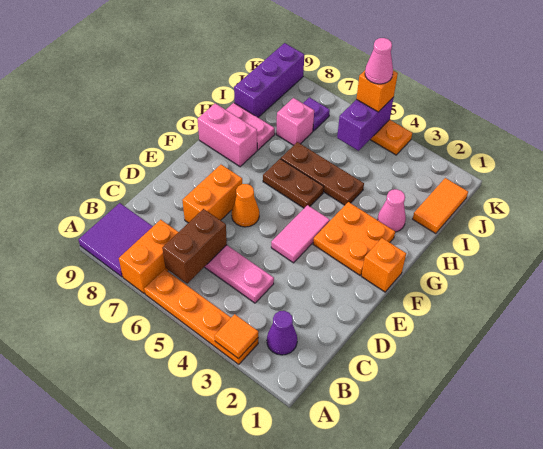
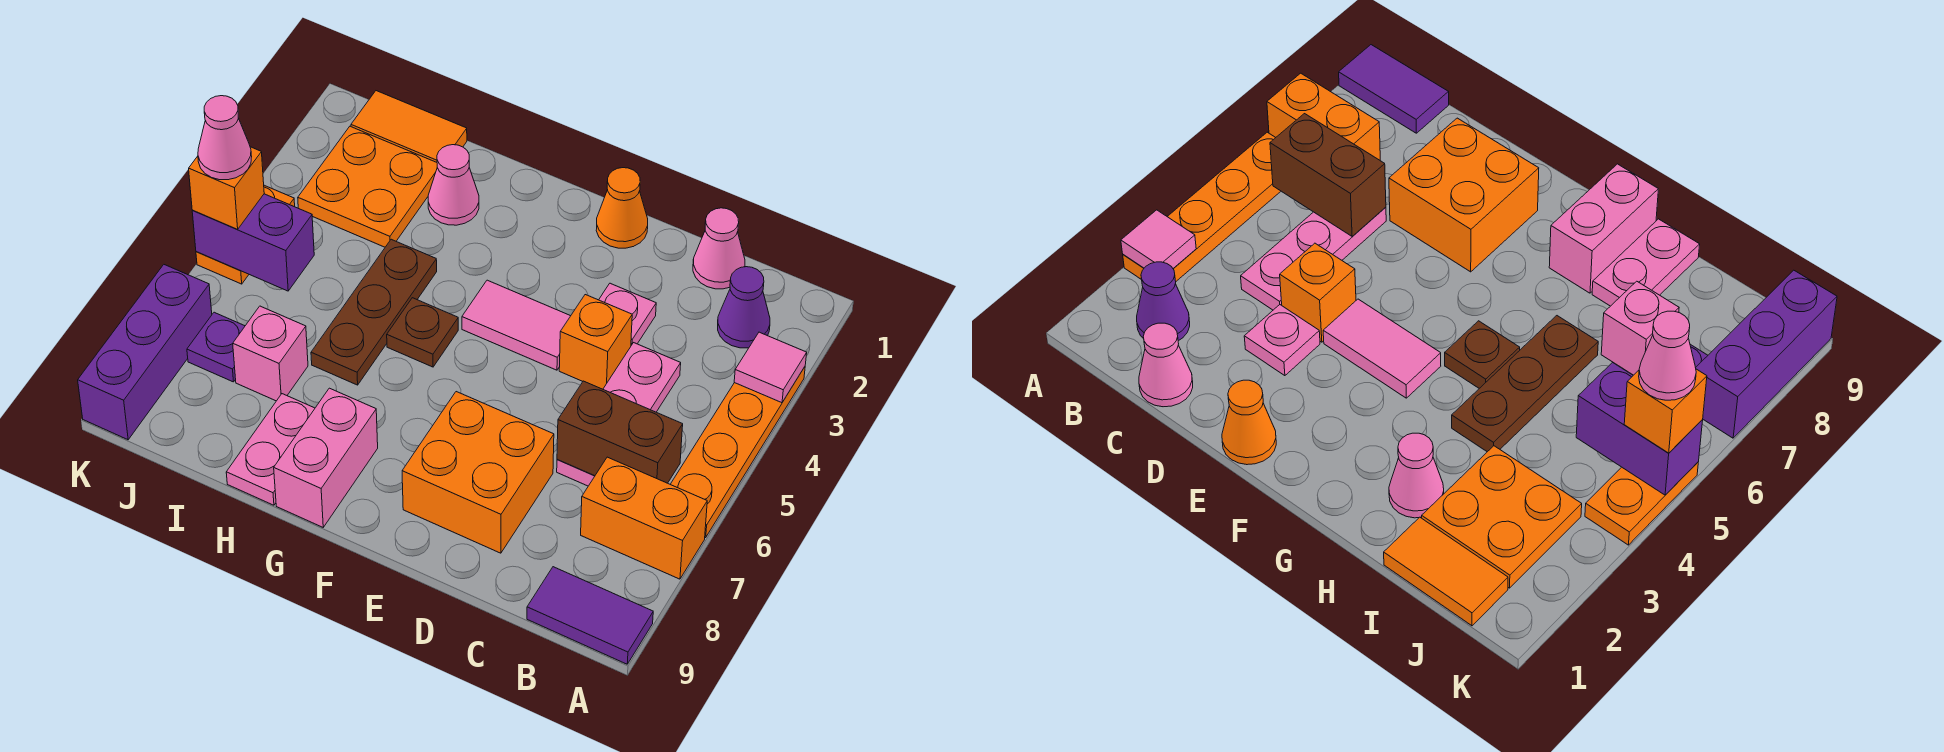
orange tile A3 level 2 -> pink tile A3 level 2
purple tile A8:B9 level 1 -> purple tile A9:B9 level 1
none -> pink cone C1 level 1
none -> pink plate D3 level 1
orange brick D7:E7 level 1 -> orange brick D7:E8 level 1
orange cone E6 level 1 -> orange cone E1 level 1
orange brick F1 level 1 -> orange brick D4 level 1
orange plate F2:G3 level 1 -> orange plate I2:J3 level 1
brown plate G5:G6 level 1 -> brown plate G5 level 1
purple brick I9:K9 level 1 -> purple brick K7:K9 level 1

